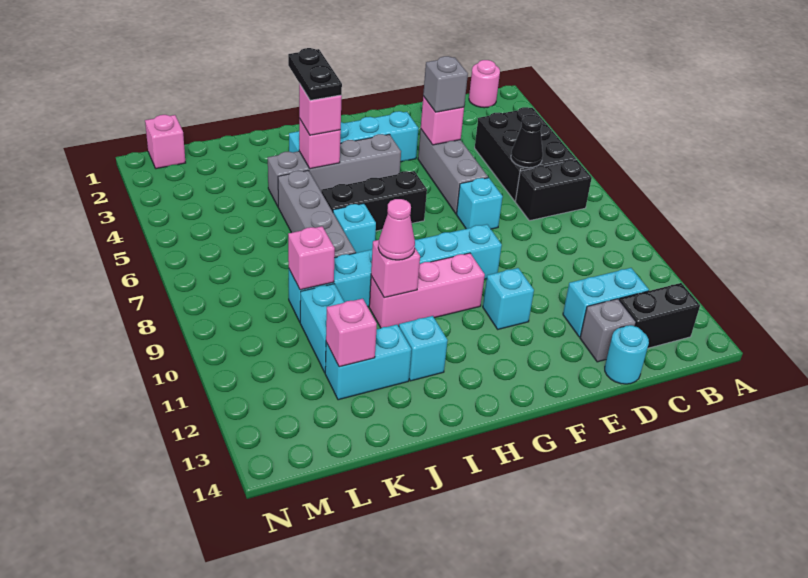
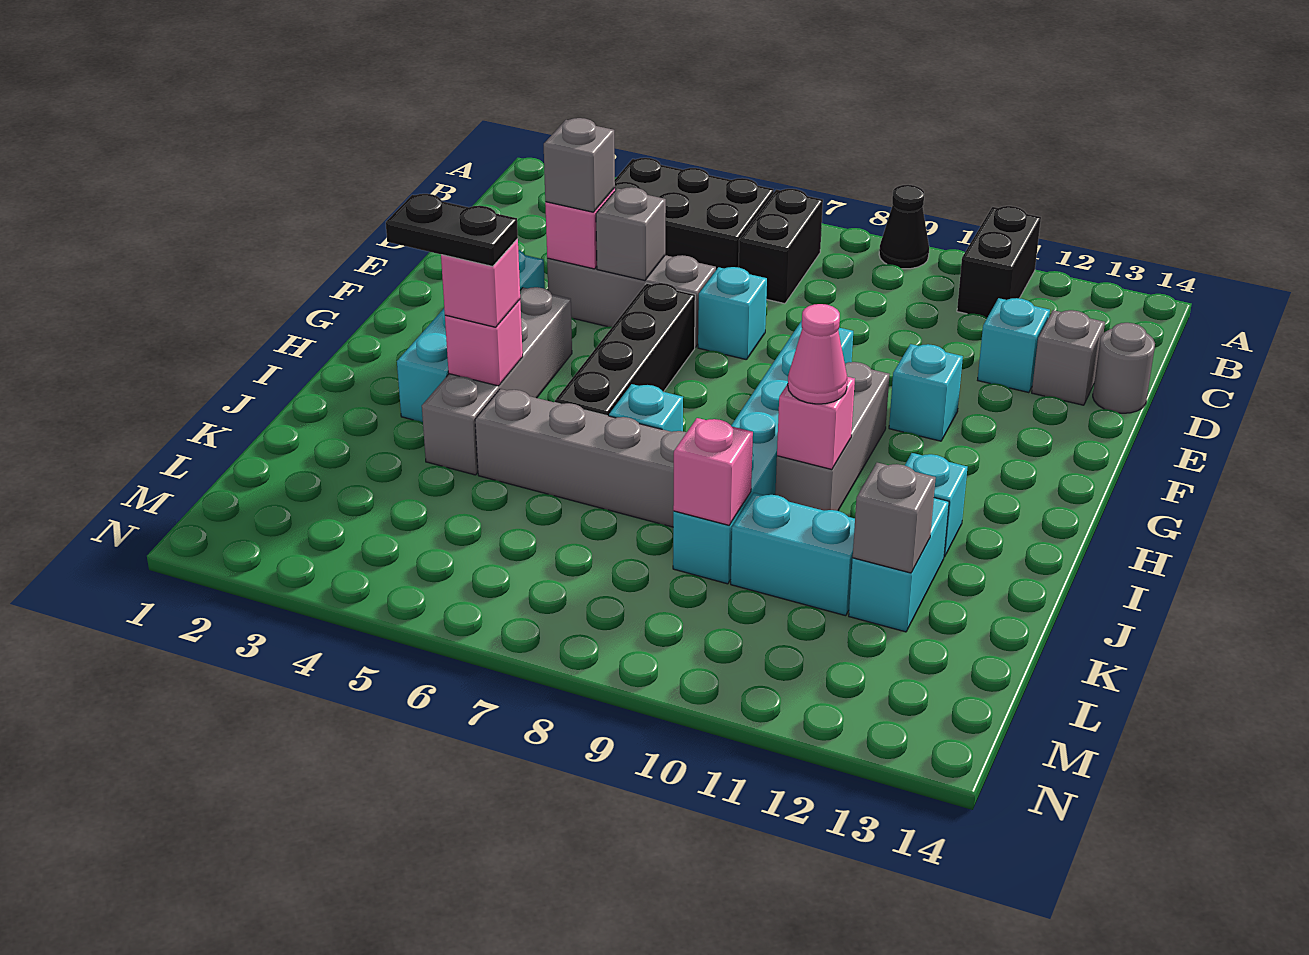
pink round brick B1 level 1 -> none
black brick B13:C13 level 1 -> black brick A11:B11 level 1
black cone C6 level 2 -> black cone A9 level 1
cyan brick C12:D12 level 1 -> cyan brick D12 level 1
cyan round brick D14 level 1 -> grey round brick D14 level 1
none -> grey brick E5 level 2
black brick G6:I6 level 1 -> black brick F6:I6 level 1
pink brick G10:I10 level 1 -> grey brick G10:I10 level 1
pink brick K12 level 2 -> grey brick K12 level 2
pink brick M1 level 1 -> none

